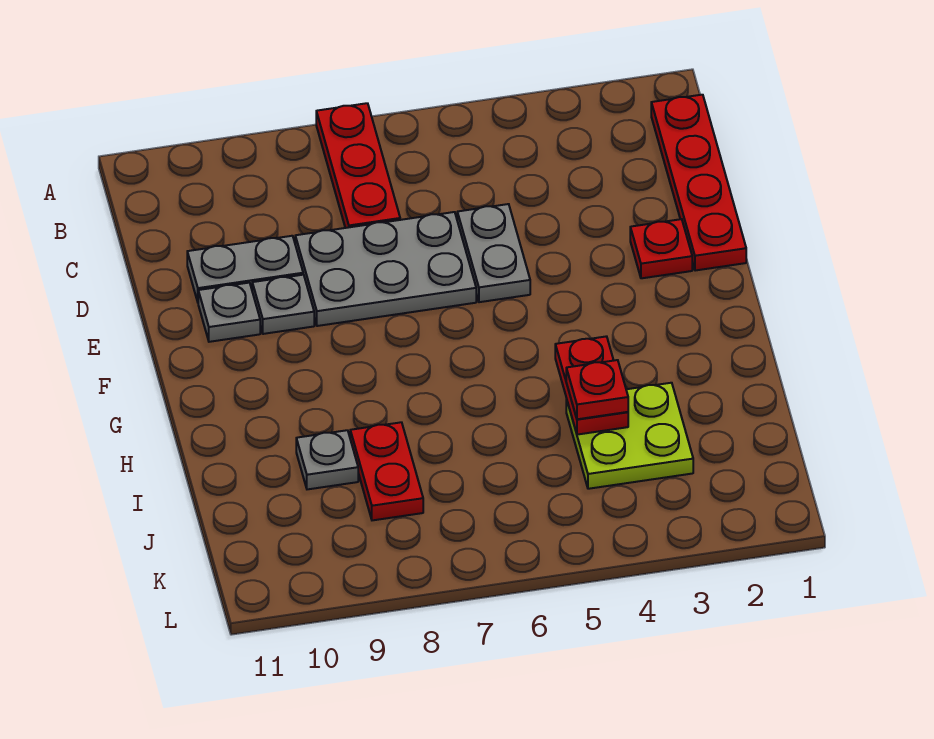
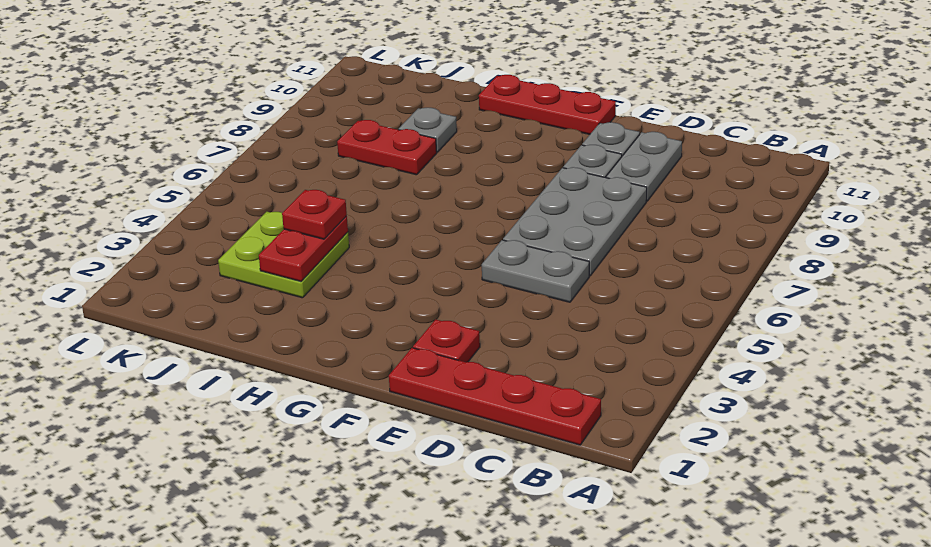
red plate A7:C7 level 1 -> red plate F11:H11 level 1
red plate H4:I4 level 2 -> red plate I3:I4 level 2

